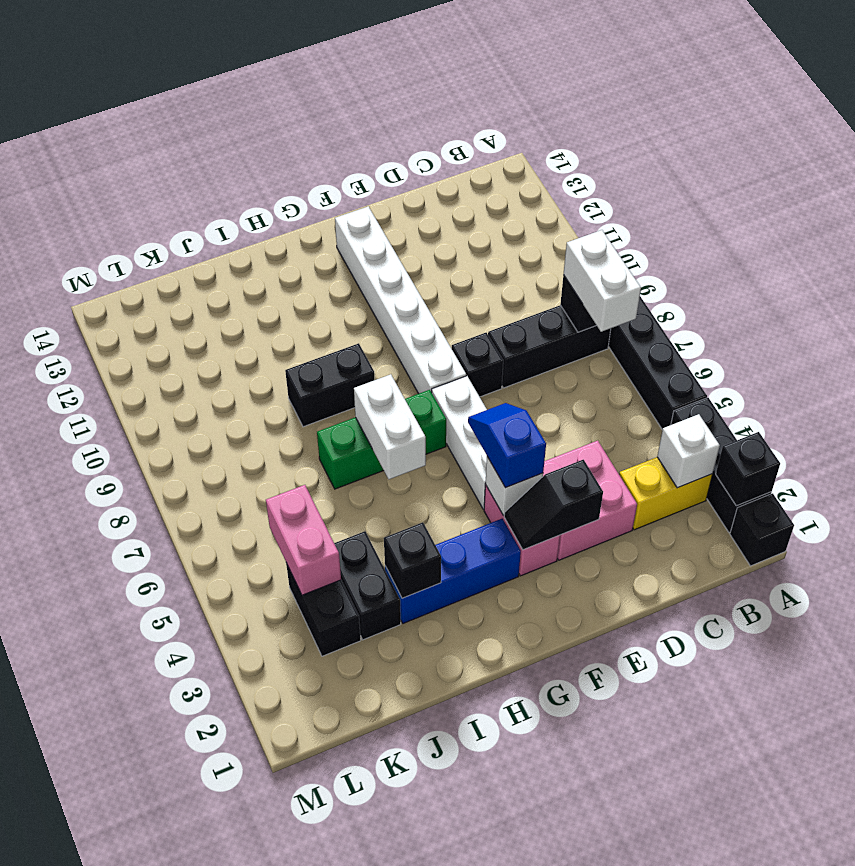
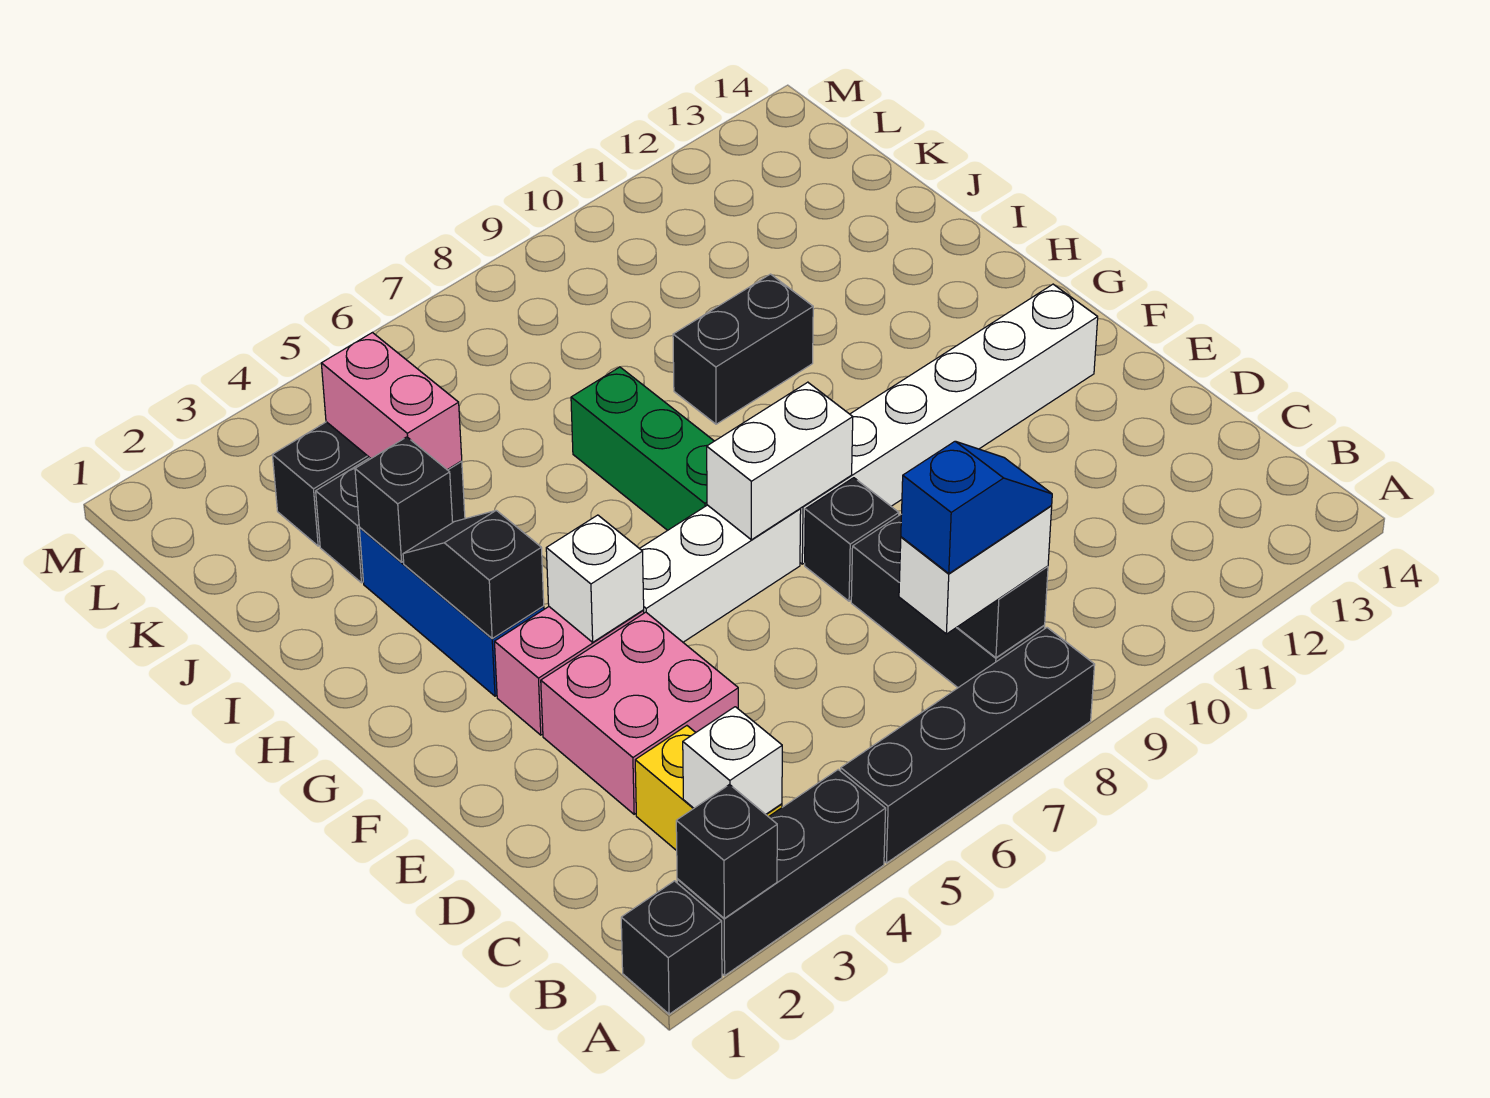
black slope E3:F3 level 2 top E -> black slope G3:H3 level 2 top G
blue slope F4:F5 level 3 top 4 -> blue slope B7:B8 level 4 top 7
white brick H6:H7 level 2 -> white brick F7:F8 level 2
black brick H9:I9 level 1 -> black brick I9:I10 level 1
pink brick K4:K5 level 2 -> pink brick J4:K4 level 2

